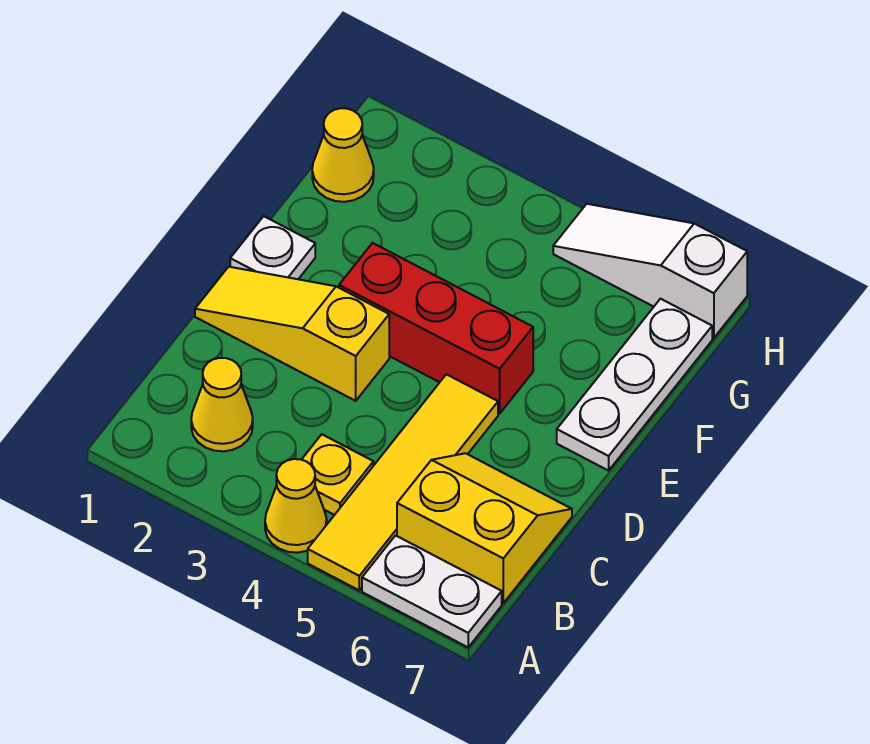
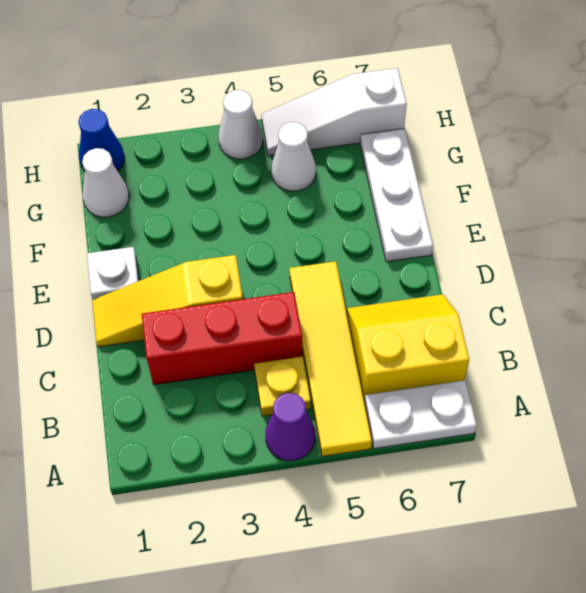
yellow cone A4 level 1 -> purple cone A4 level 1
yellow cone B2 level 1 -> none
red brick E3:E5 level 1 -> red brick C2:C4 level 1
yellow cone G1 level 1 -> white cone G1 level 1
none -> white cone G5 level 1
none -> blue cone H1 level 1
none -> white cone H4 level 1

